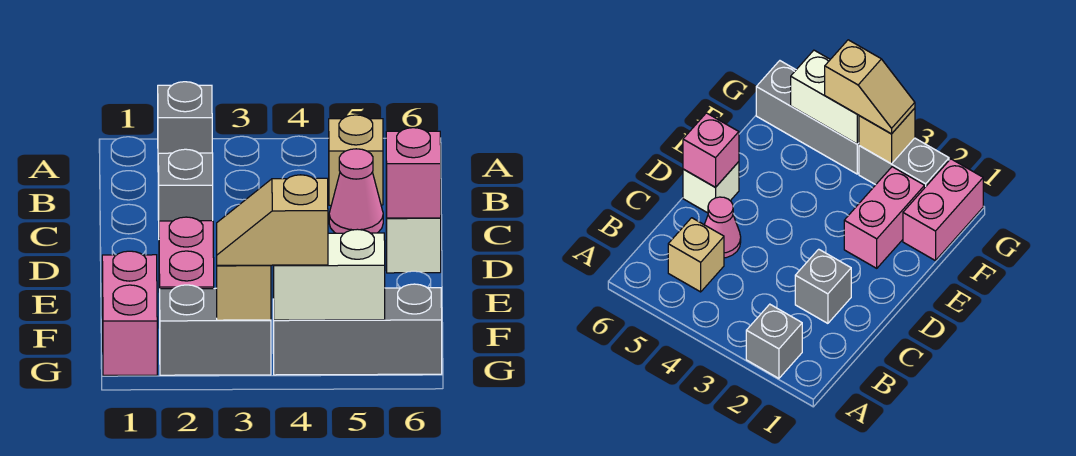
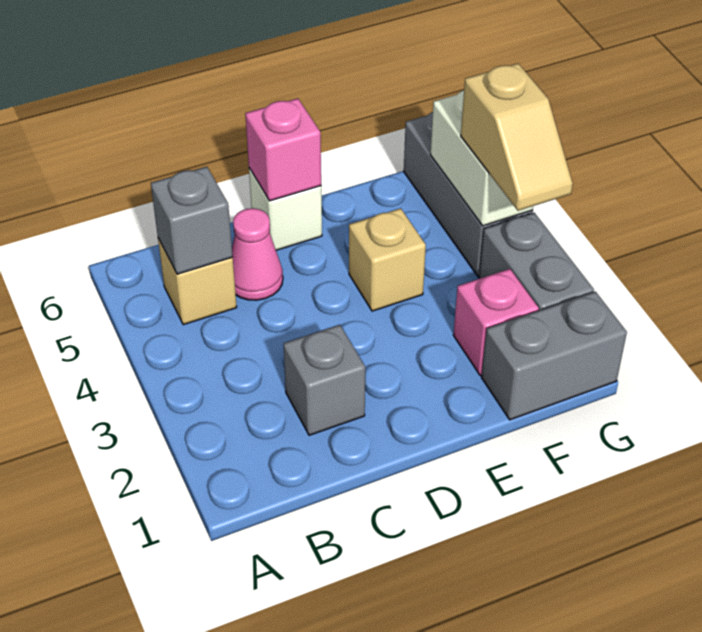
grey brick A2 level 1 -> grey brick B5 level 2
pink brick E2:F2 level 1 -> pink brick F2 level 1
pink brick F1:G1 level 1 -> grey brick F1:G1 level 1
tan brick G3 level 2 -> tan brick E4 level 1

